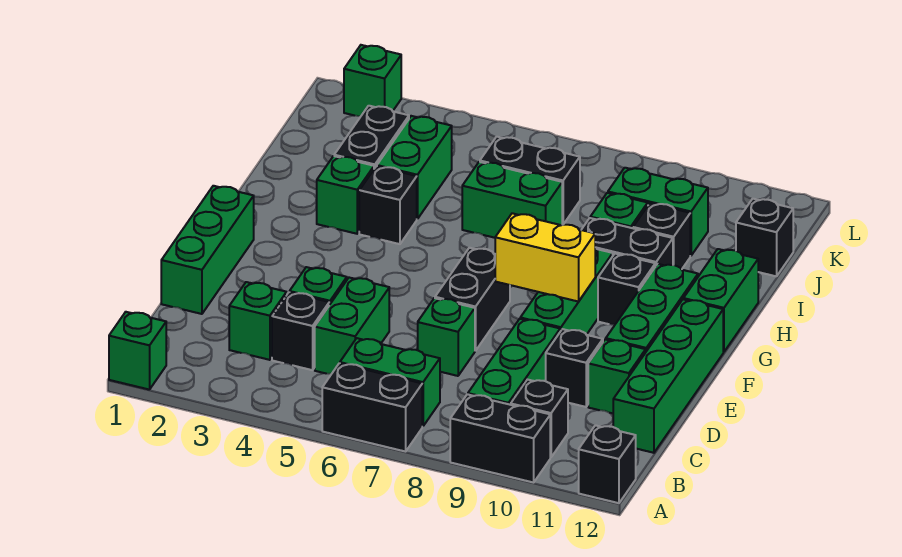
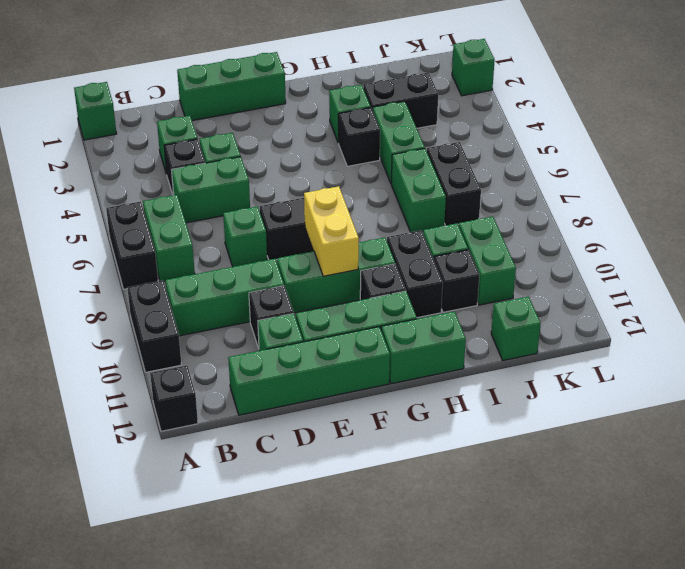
black brick B10 level 1 -> none
green brick I4:J4 level 1 -> green brick I4:I5 level 1
black brick J12 level 1 -> green brick J12 level 1

